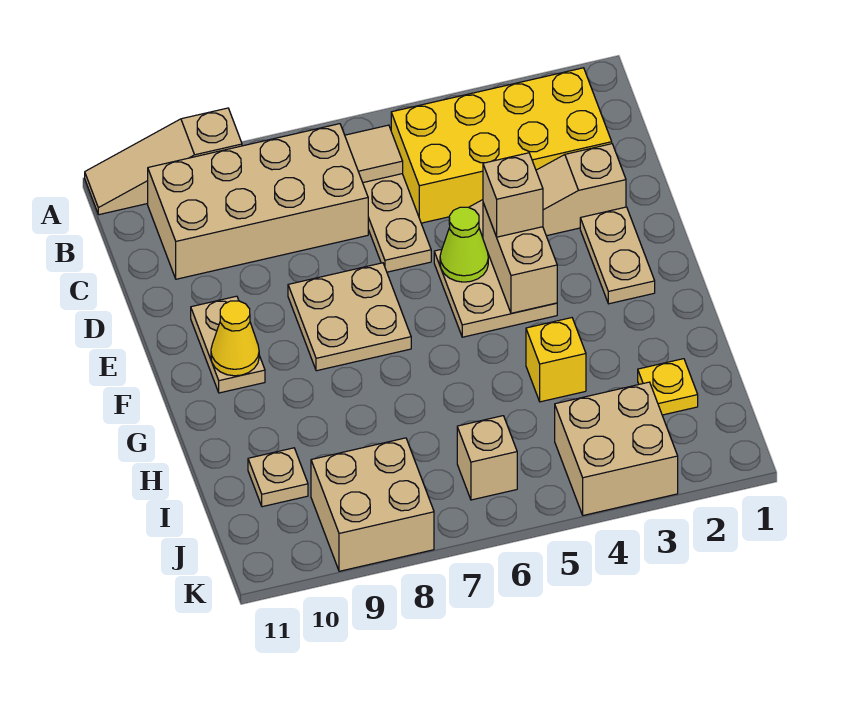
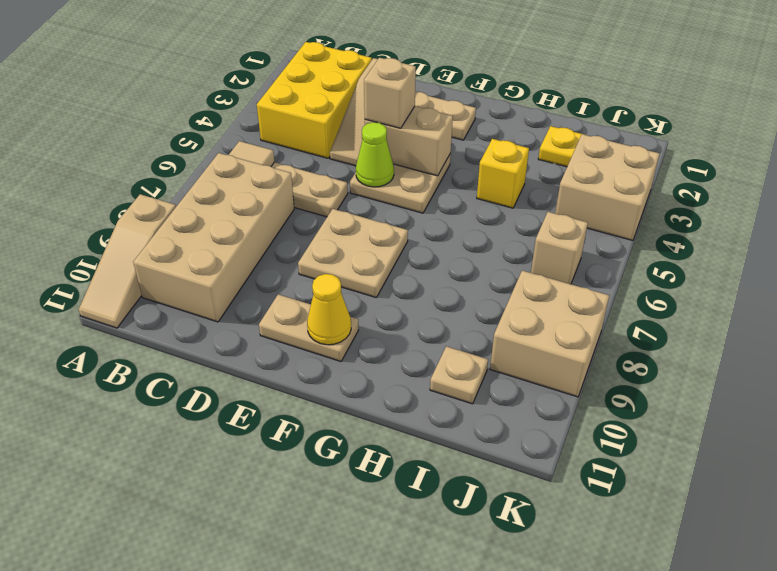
yellow brick B2:C5 level 1 -> yellow brick B2:C4 level 1

